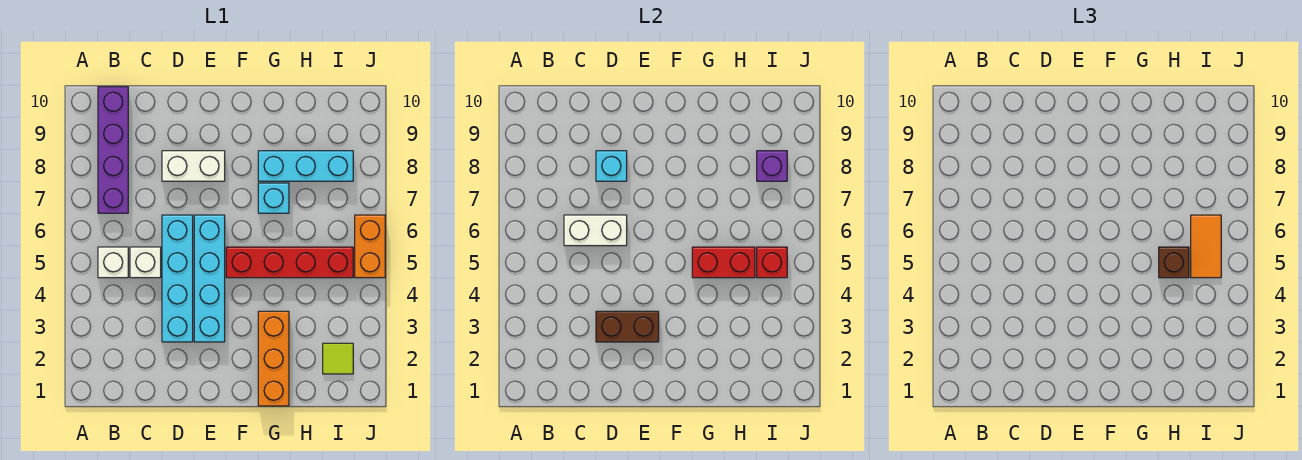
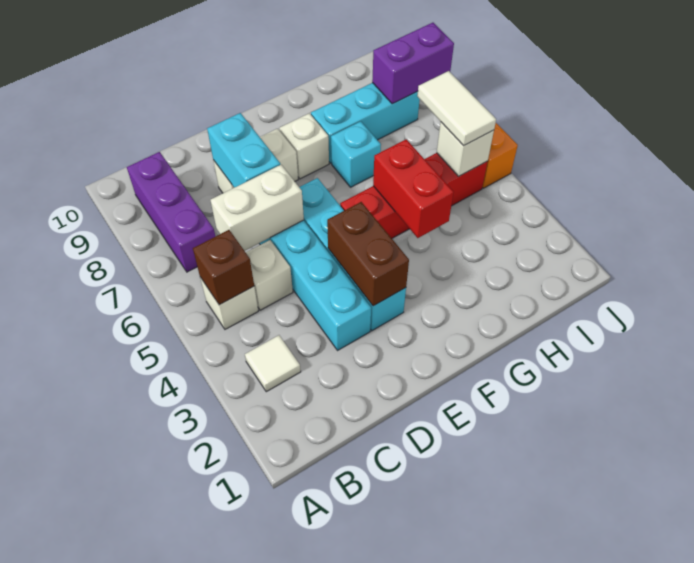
none -> white tile B3 level 1
purple brick B7:B10 level 1 -> purple brick B7:B9 level 1
brown brick D3:E3 level 2 -> brown brick E3:E4 level 2
cyan brick D8 level 2 -> cyan brick D7:D8 level 2
none -> white brick F8 level 1
orange brick G1:G3 level 1 -> none
red brick G5:H5 level 2 -> red brick G4:G5 level 2
brown brick H5 level 3 -> brown brick B5 level 2
lime tile I2 level 1 -> none
red brick I5 level 2 -> white brick I5 level 2
orange tile I5:I6 level 3 -> white tile I5:I6 level 3
purple brick I8 level 2 -> purple brick I8:J8 level 2

